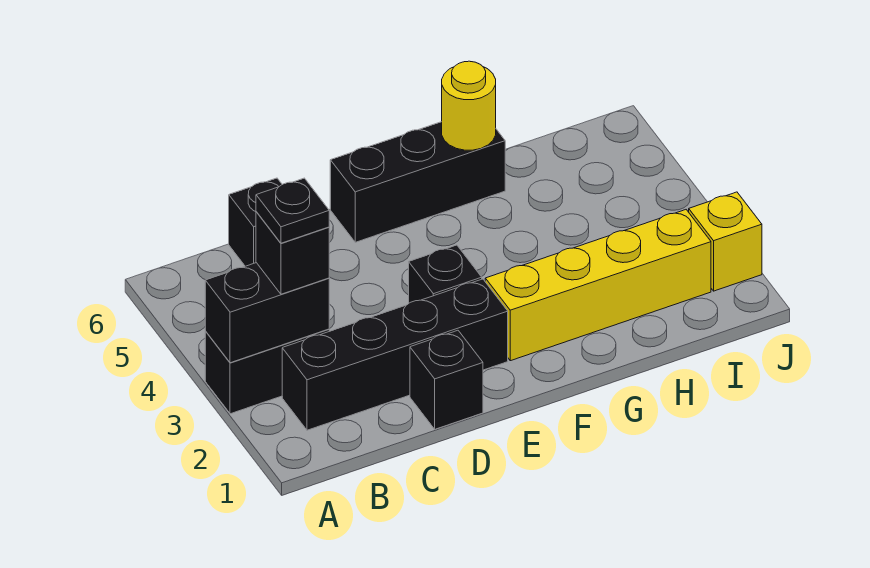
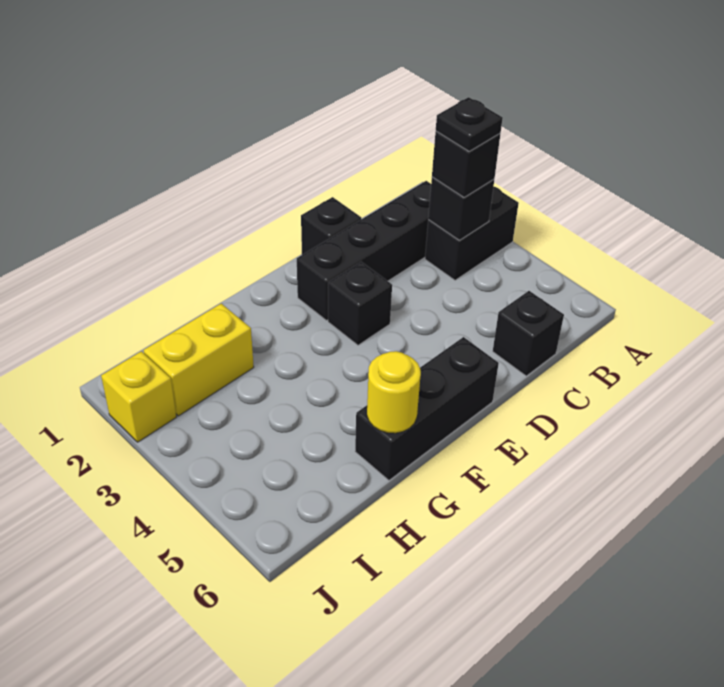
black brick A3:B3 level 2 -> black brick B3 level 2
yellow brick F2:I2 level 1 -> yellow brick H2:I2 level 1

